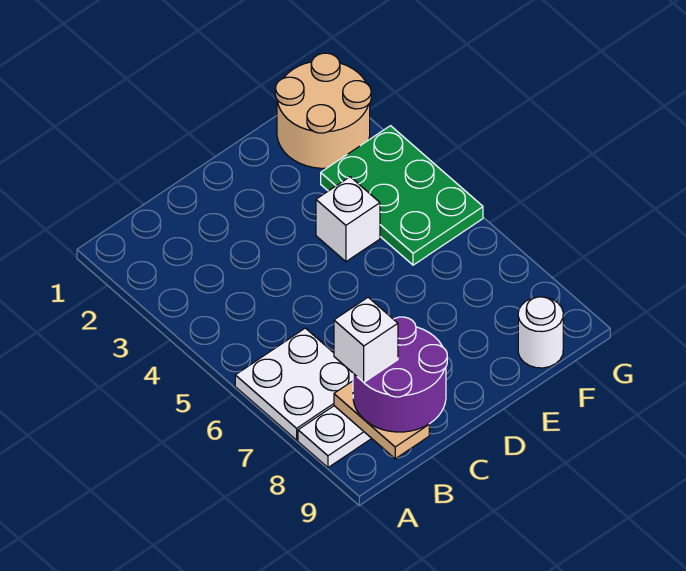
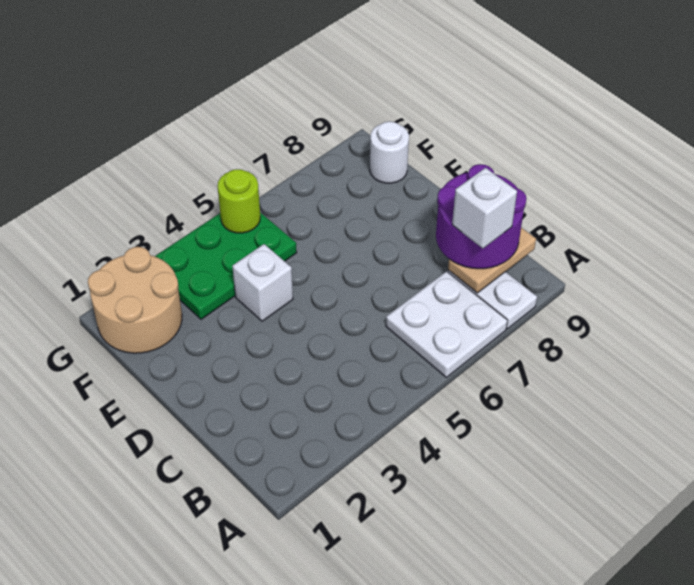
none -> lime round brick G5 level 2

